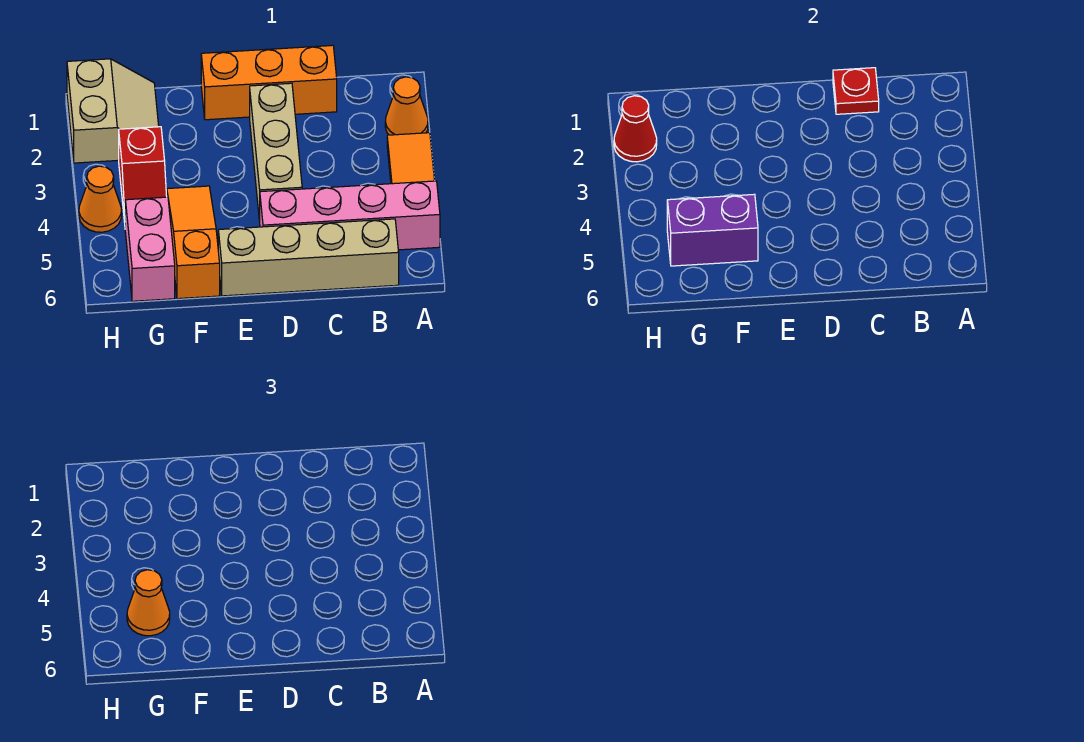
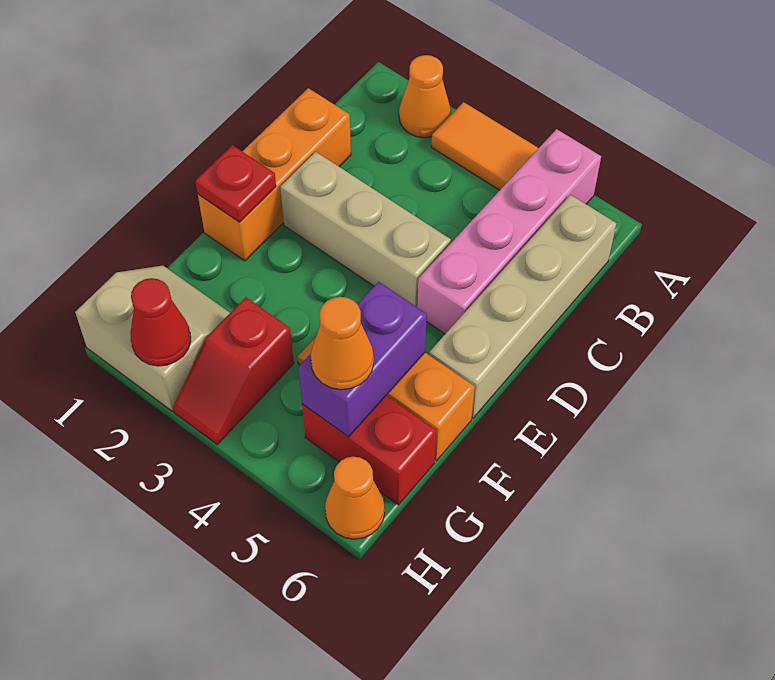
red plate C1 level 2 -> red plate E1 level 2
red slope G3:G4 level 1 top 3 -> red slope G3:H3 level 1 top G
pink brick G5:G6 level 1 -> red brick G5:G6 level 1
orange cone H4 level 1 -> orange cone H6 level 1

